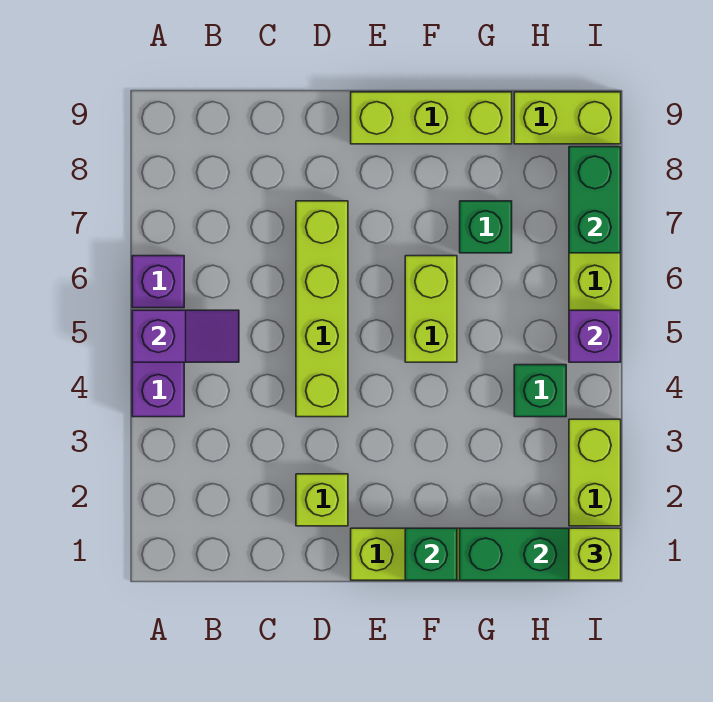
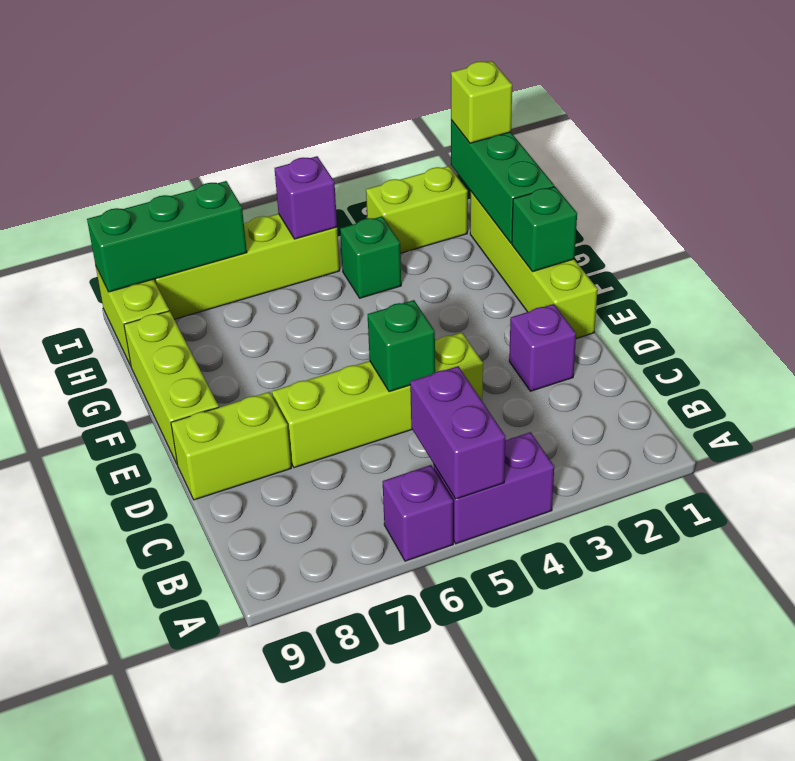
purple slope A5:B5 level 2 top A -> purple brick A5:B5 level 2
lime brick D2 level 1 -> purple brick D2 level 1
lime brick F5:F6 level 1 -> lime brick D8:D9 level 1
green brick G7 level 1 -> green brick D5 level 2
green brick I7:I8 level 2 -> green brick I7:I9 level 2

